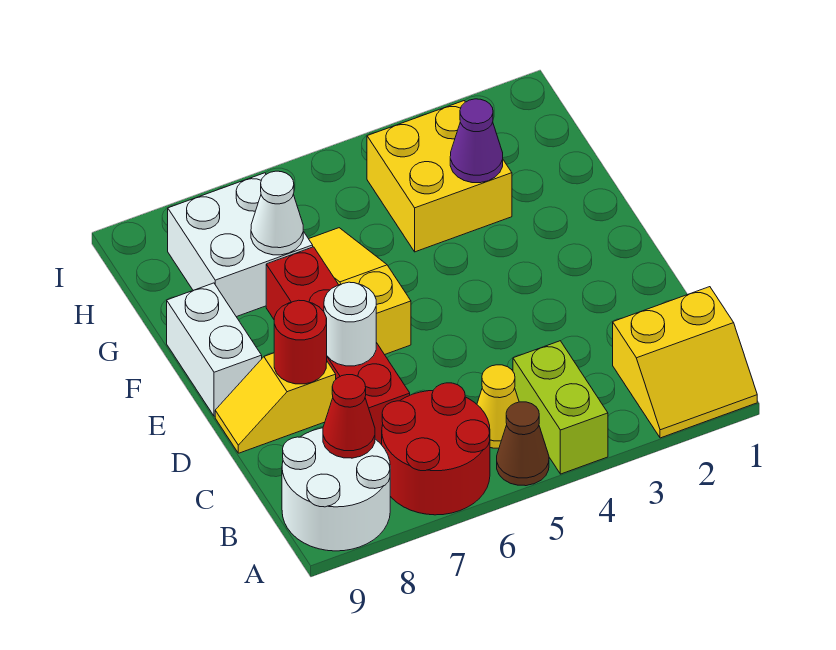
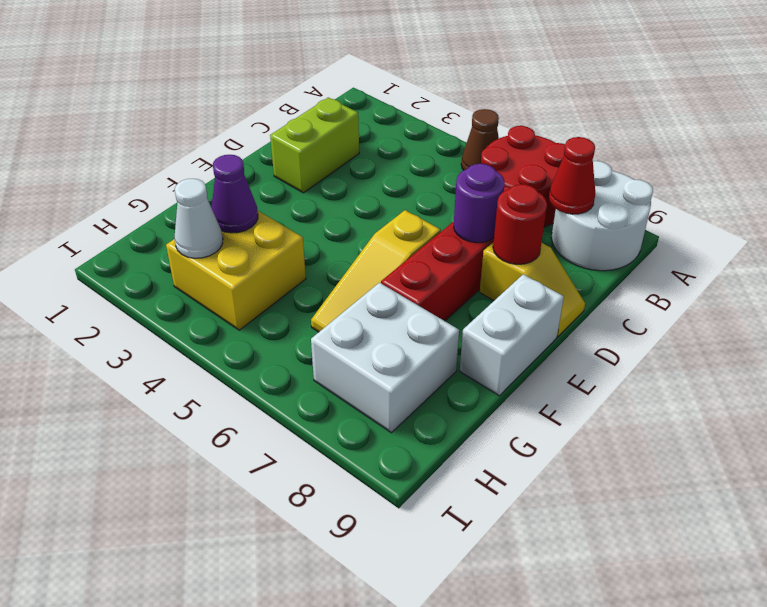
yellow slope A1:B2 level 1 top B -> none
lime brick A4:B4 level 1 -> lime brick C2:D2 level 1
yellow cone B5 level 1 -> none
white round brick D7 level 2 -> purple round brick D7 level 2
white cone G7 level 2 -> white cone H3 level 2

